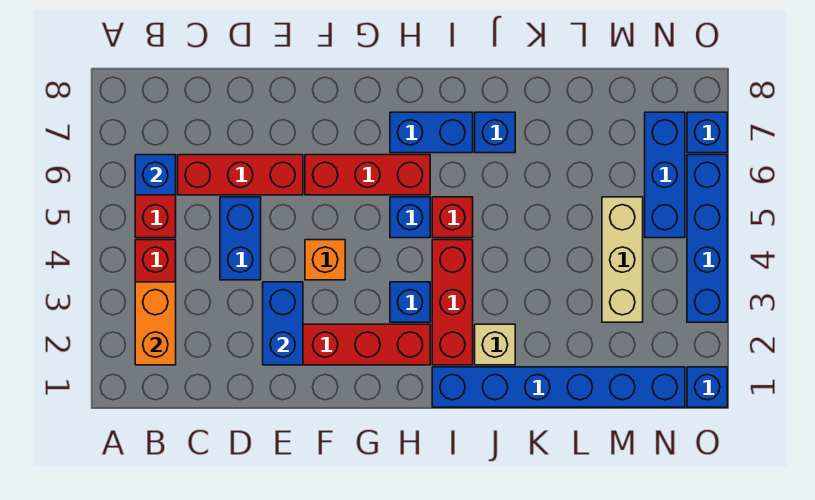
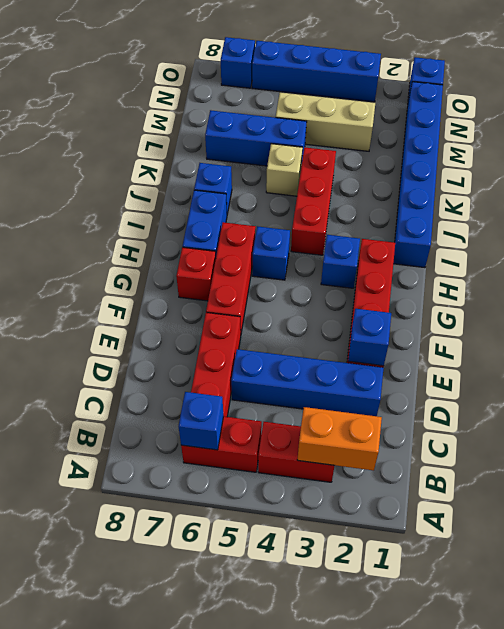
blue brick D4:D5 level 1 -> blue brick D2:D5 level 1
blue brick E2:E3 level 2 -> blue brick E2 level 2
orange brick F4 level 1 -> none
red brick I2:I4 level 1 -> red brick I4:K4 level 1
red brick I5 level 1 -> red brick G7 level 1
tan brick J2 level 1 -> tan brick K5 level 1
blue brick N5:N7 level 1 -> blue brick L5:L7 level 1

